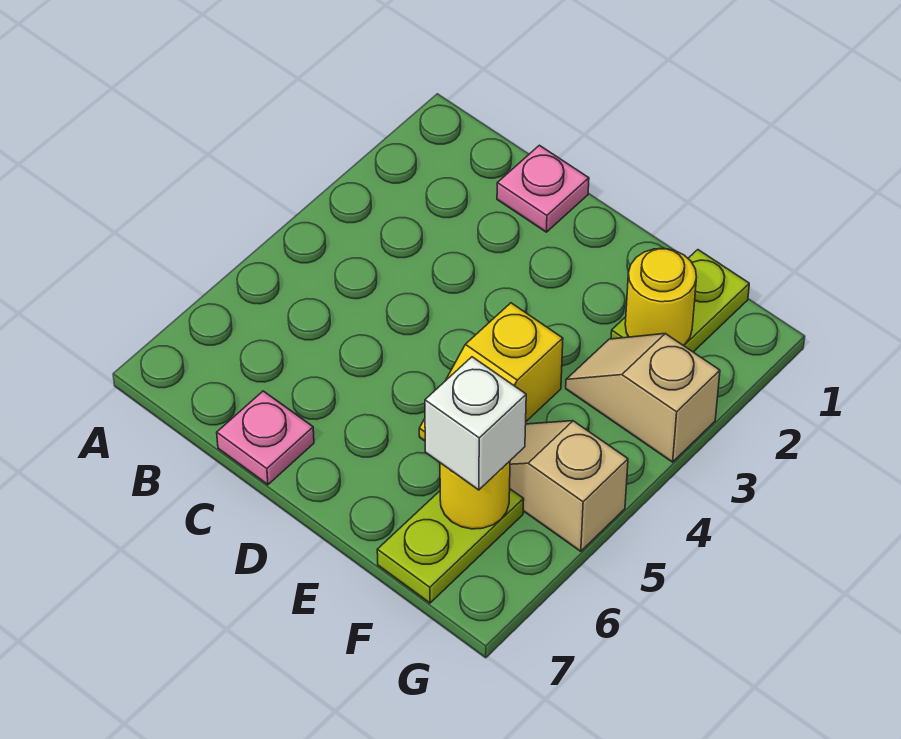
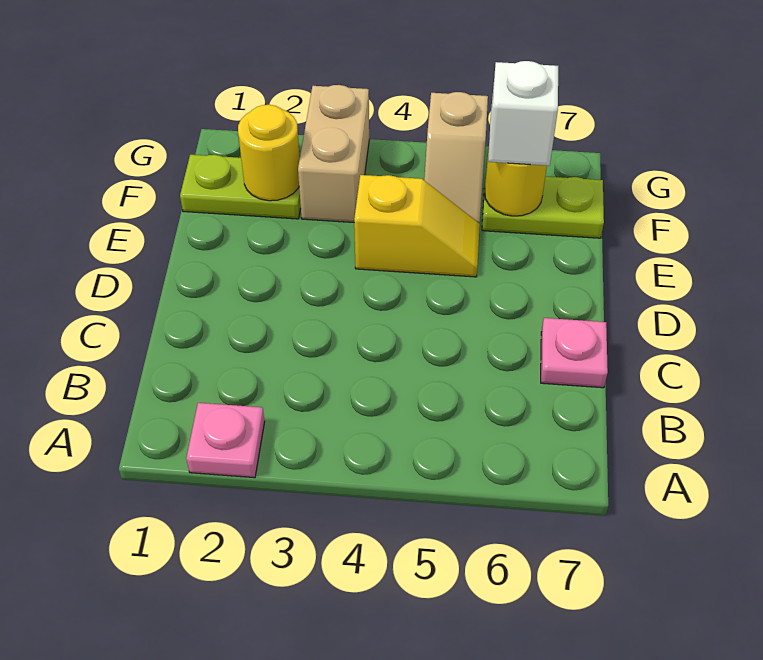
pink plate C1 level 1 -> pink plate A2 level 1
tan slope F3:G3 level 1 top G -> tan brick F3:G3 level 1

